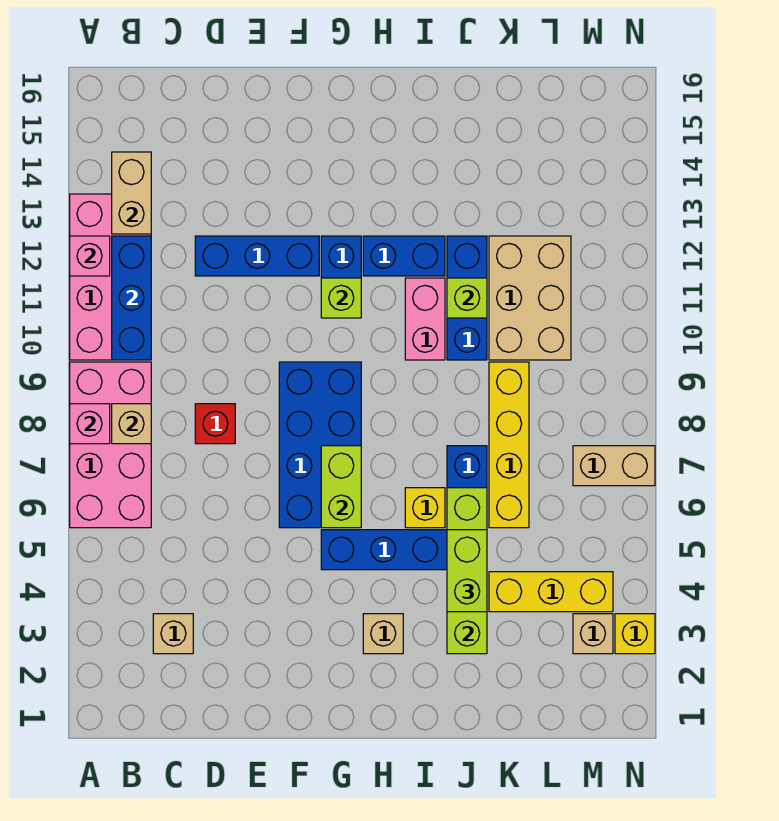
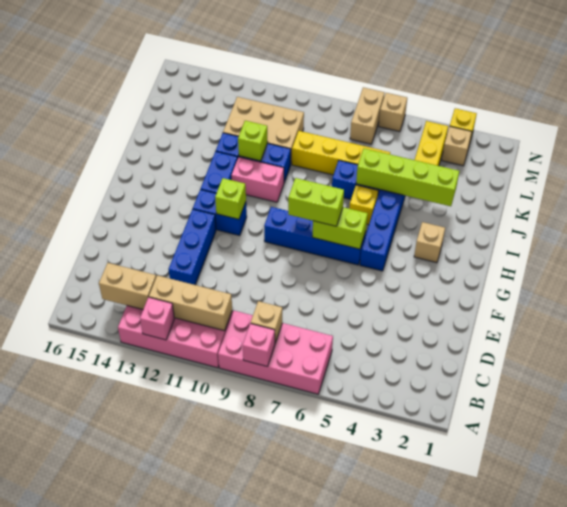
blue brick B10:B12 level 2 -> tan brick B10:B12 level 2
tan brick C3 level 1 -> tan brick N6 level 1
red brick D8 level 1 -> none
blue brick F6:G9 level 1 -> blue brick G6:G9 level 1
lime brick J4:J5 level 3 -> lime brick G7:G8 level 3

